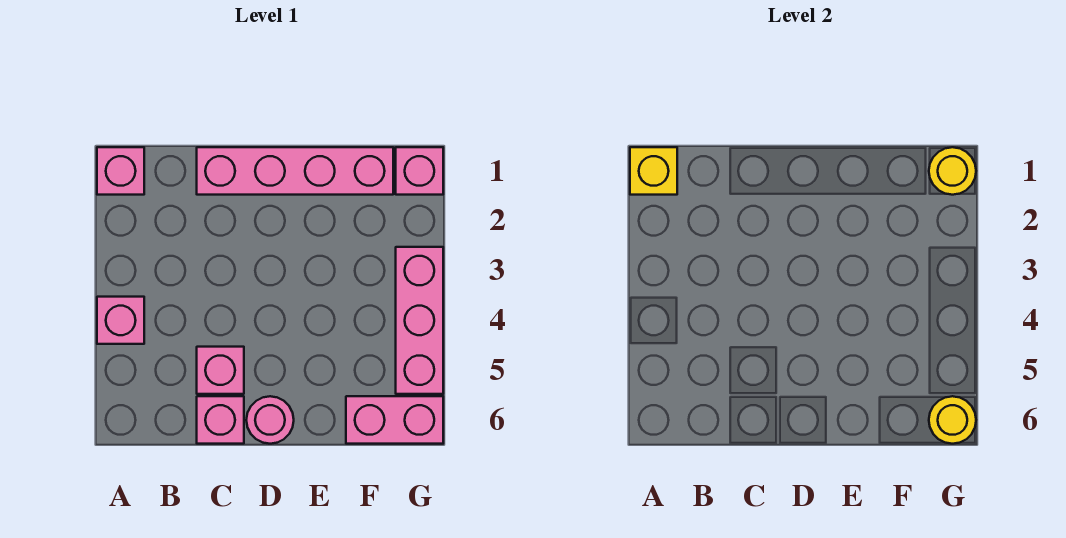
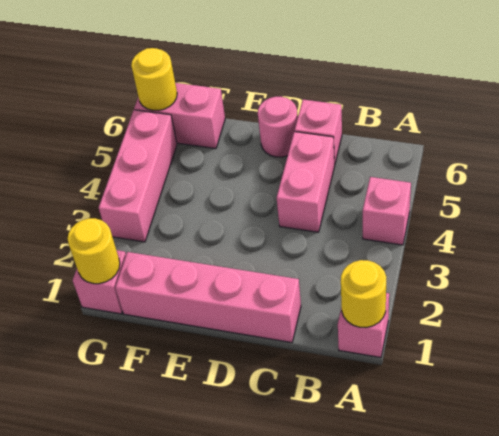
yellow brick A1 level 2 -> yellow round brick A1 level 2
pink brick C5 level 1 -> pink brick C4:C5 level 1

